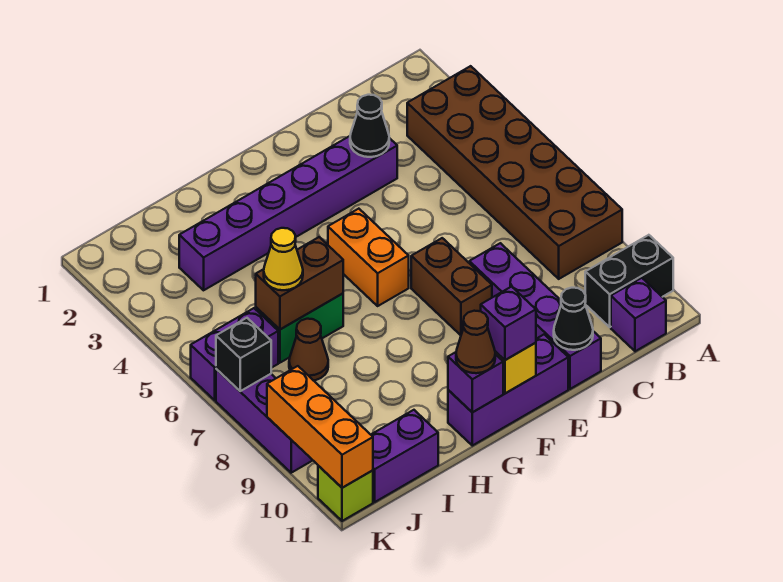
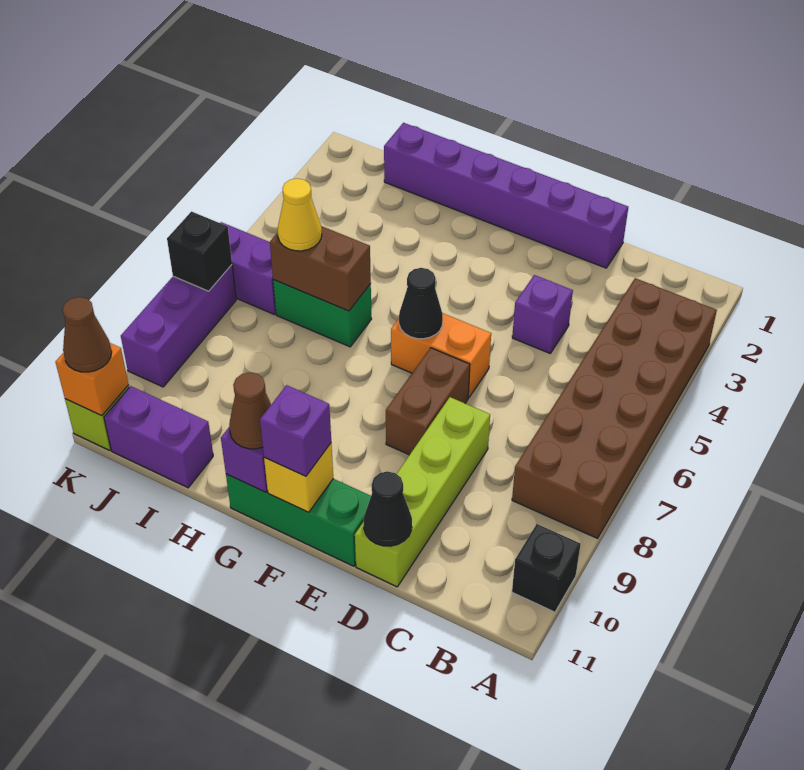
black brick A10:B10 level 1 -> black brick A10 level 1
purple brick B11 level 1 -> purple brick D4 level 1
purple brick D3:I3 level 1 -> purple brick D1:I1 level 1
black cone D3 level 2 -> black cone F6 level 2
purple brick D8:D11 level 1 -> lime brick D8:D11 level 1
purple brick E11:G11 level 1 -> green brick E11:G11 level 1
orange brick F5:F6 level 1 -> orange brick E6:F6 level 1
brown cone I7 level 1 -> brown cone K11 level 3
orange brick K9:K11 level 2 -> orange brick K11 level 2

